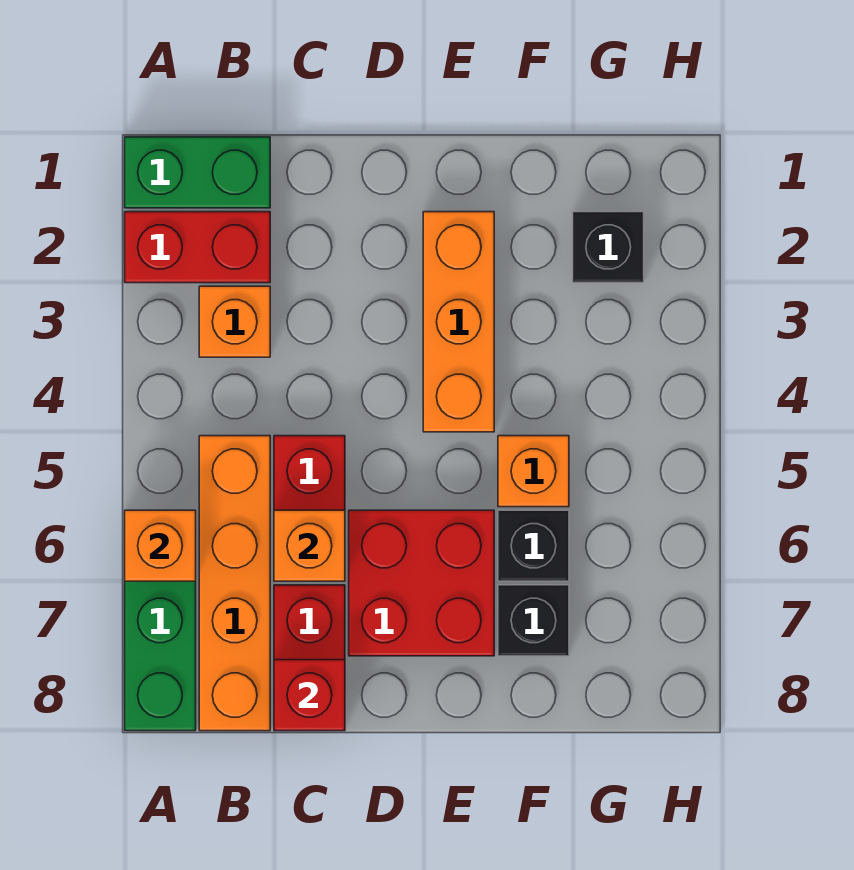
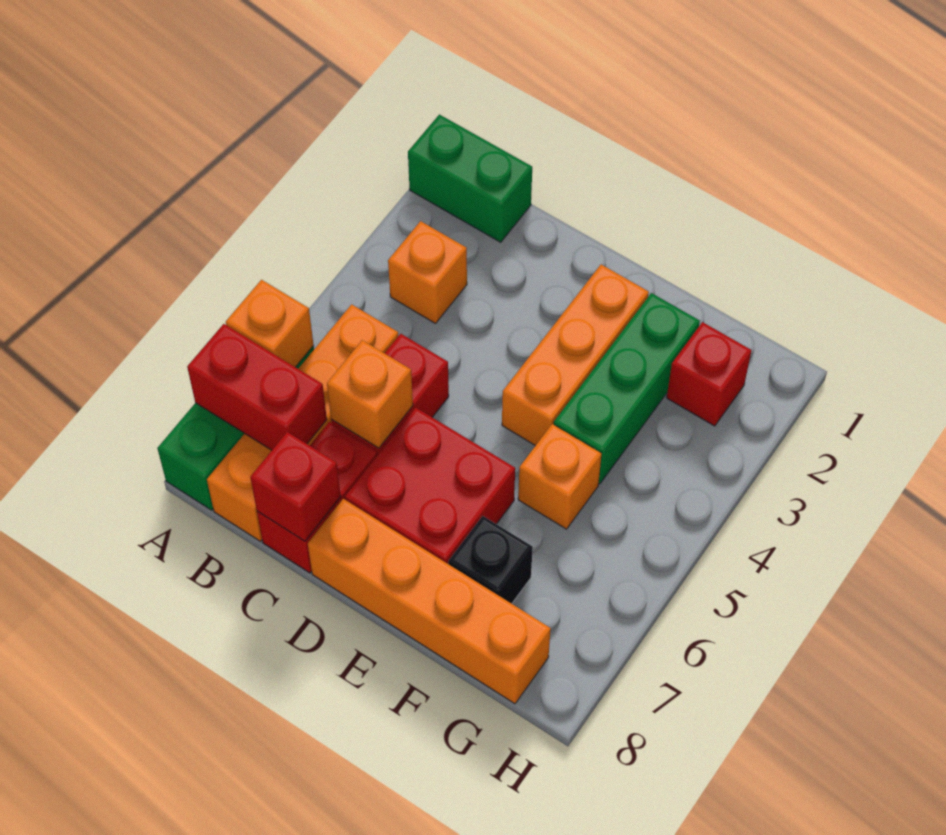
red brick A2:B2 level 1 -> red brick A7:B7 level 2
none -> orange brick D8:G8 level 1
none -> green brick F2:F4 level 1
black brick F6 level 1 -> none
black brick G2 level 1 -> red brick G2 level 1

